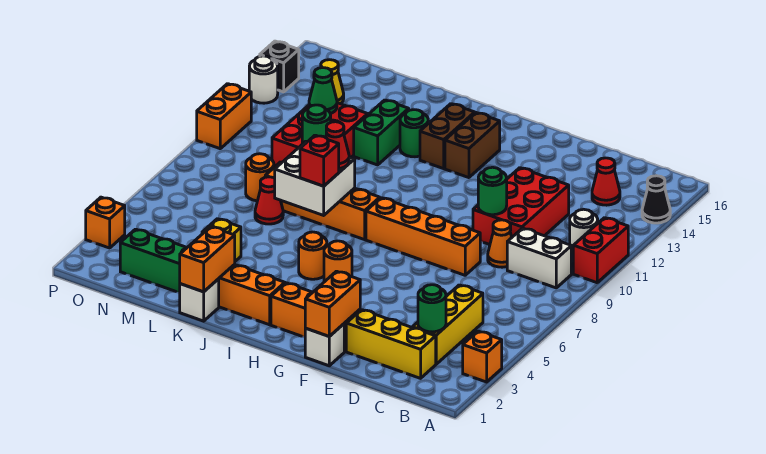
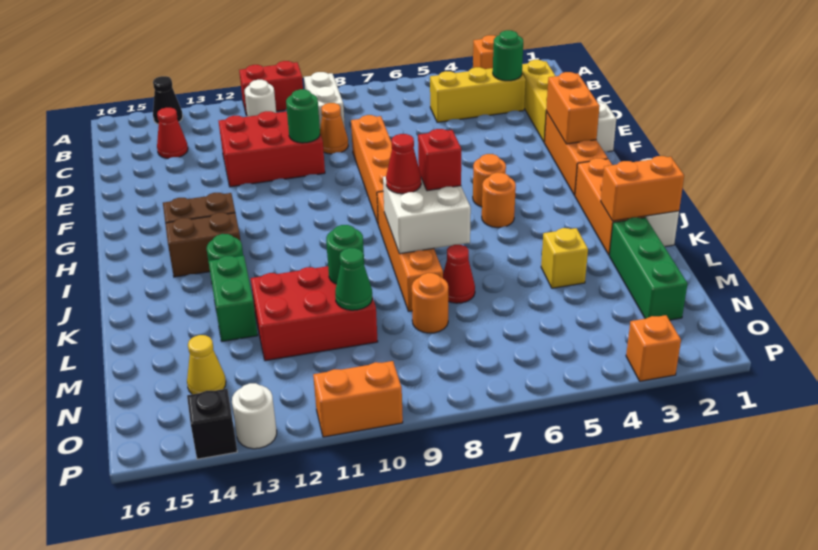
orange brick F1:F2 level 2 -> orange brick F2:G2 level 2
green brick K12:K13 level 1 -> green brick K13:L13 level 1
green cone M12 level 2 -> green cone M10 level 2

